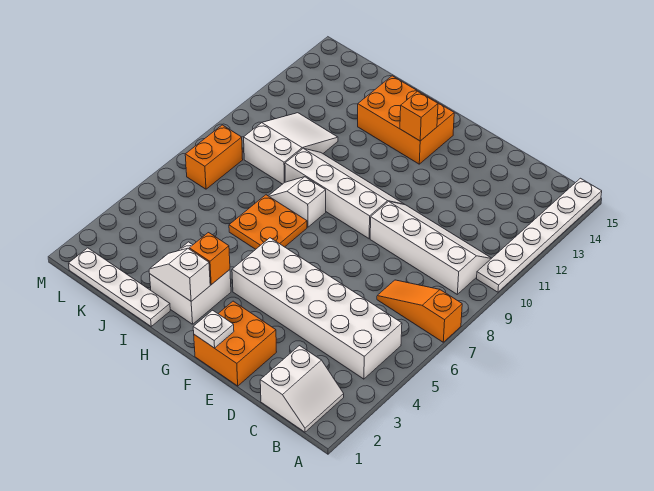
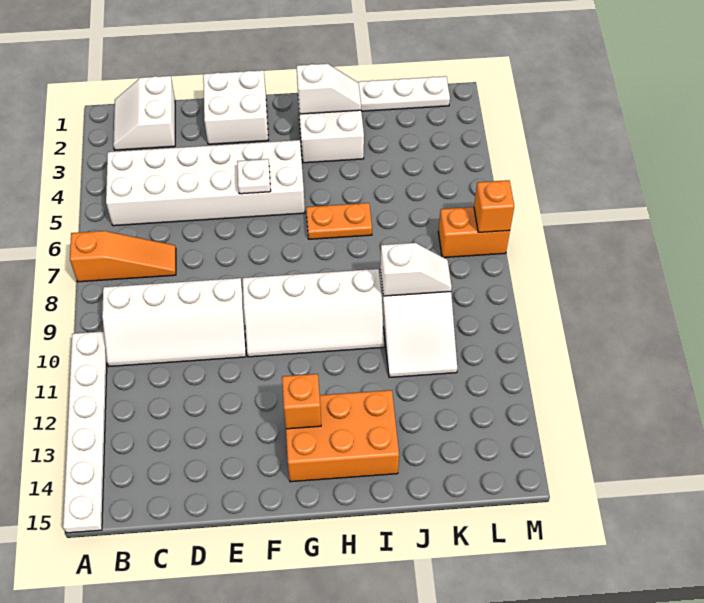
orange brick E1:F2 level 1 -> white brick E1:F2 level 1
white plate F1 level 2 -> white plate F5 level 2
orange brick H3 level 2 -> orange brick M7 level 2
orange plate H6:I7 level 1 -> orange plate H6:I6 level 1
white slope H8:I8 level 1 top H -> white slope J9:K9 level 2 top J
orange brick L7:L8 level 1 -> orange brick L7:M7 level 1

